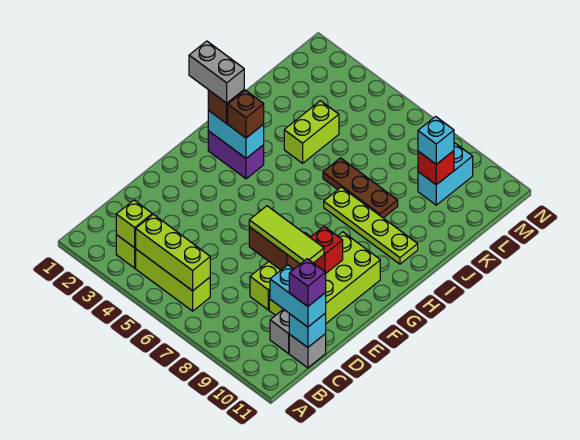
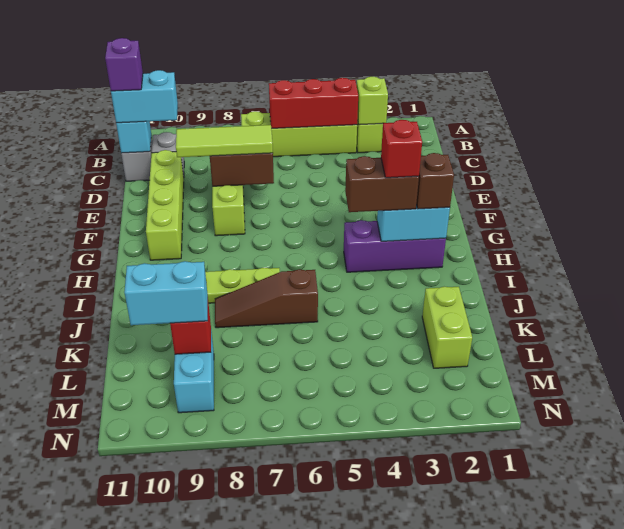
lime brick B4:B6 level 1 -> lime brick B4:B7 level 1
lime brick B4:B6 level 2 -> red brick B4:B6 level 2
lime brick D9:G10 level 1 -> lime brick D10:G10 level 1
red brick F9 level 2 -> red brick H3 level 4
grey brick H1:H2 level 4 -> none
purple brick H2:H3 level 1 -> purple brick H2:H4 level 1
brown brick H3 level 3 -> brown brick H3:H4 level 3
lime brick J4:K4 level 1 -> lime brick K2:L2 level 1
brown plate J6:J8 level 1 -> brown slope J6:J8 level 1 top 6
cyan brick L9 level 3 -> cyan brick L9:L10 level 3

